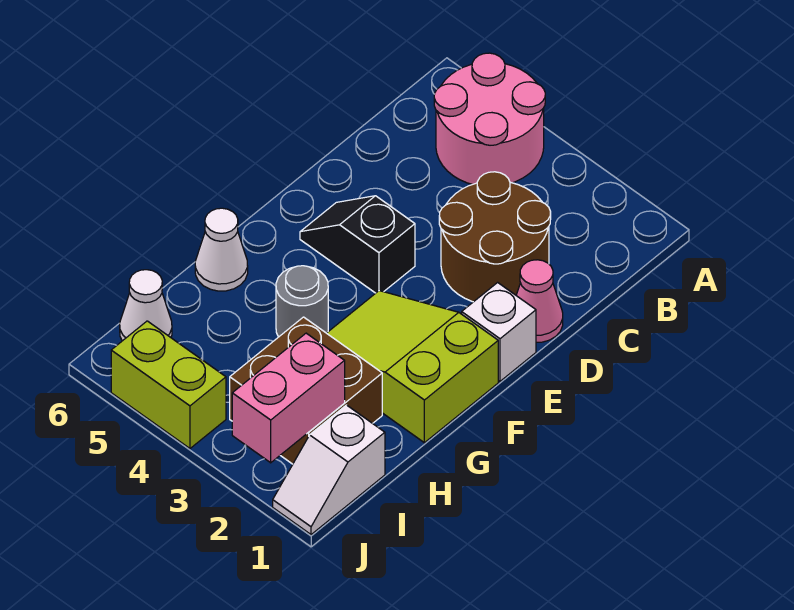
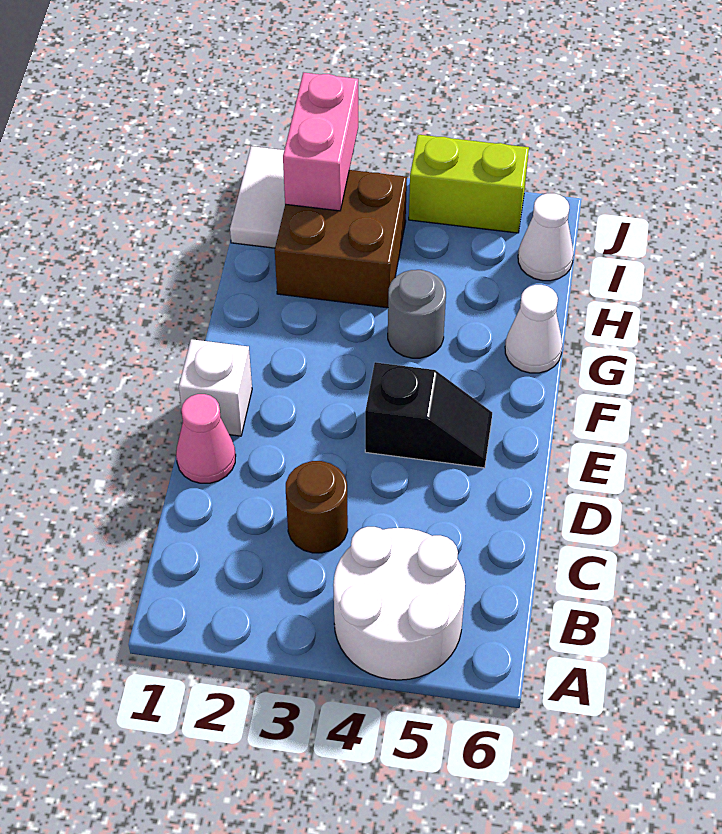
pink round brick A4:B5 level 1 -> white round brick A4:B5 level 1
brown round brick C2:D3 level 1 -> brown round brick C3 level 1
lime slope F1:G3 level 1 top 1 -> none
white slope I1:J1 level 1 top I -> white tile I1:J1 level 1

